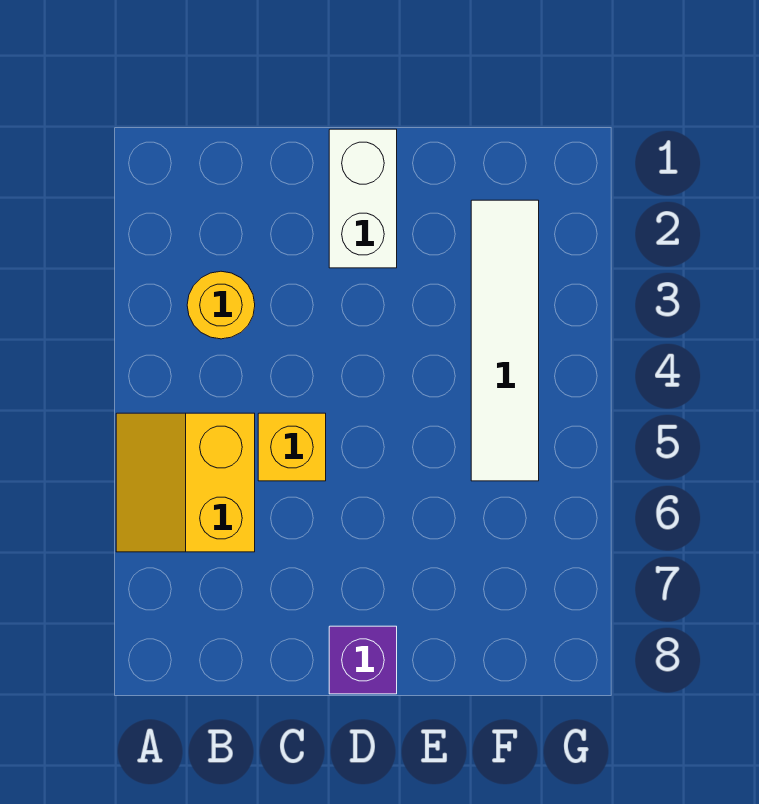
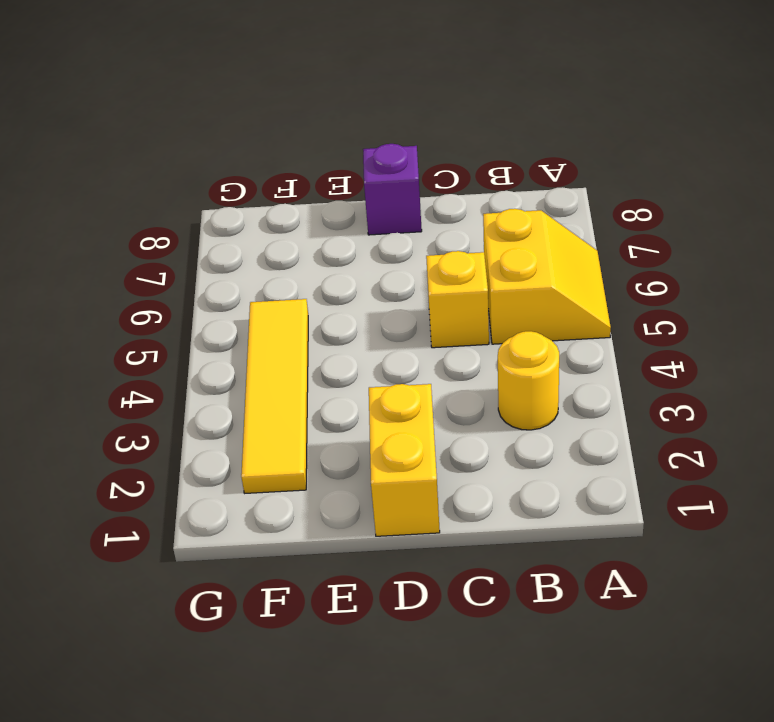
white brick D1:D2 level 1 -> yellow brick D1:D2 level 1
white tile F2:F5 level 1 -> yellow tile F2:F5 level 1

